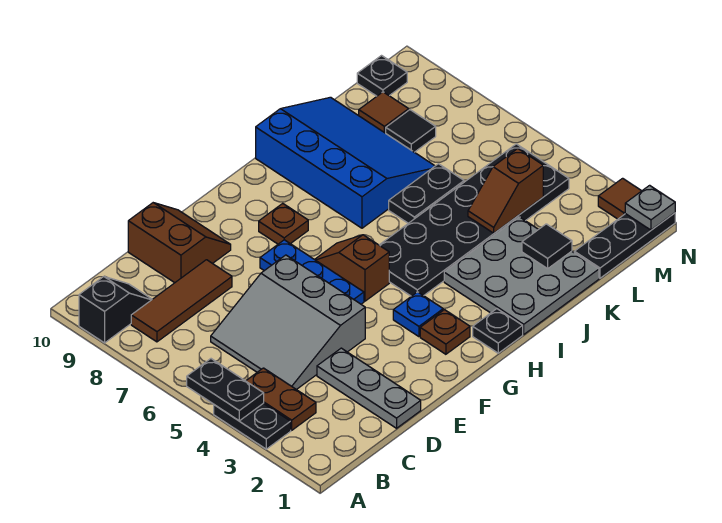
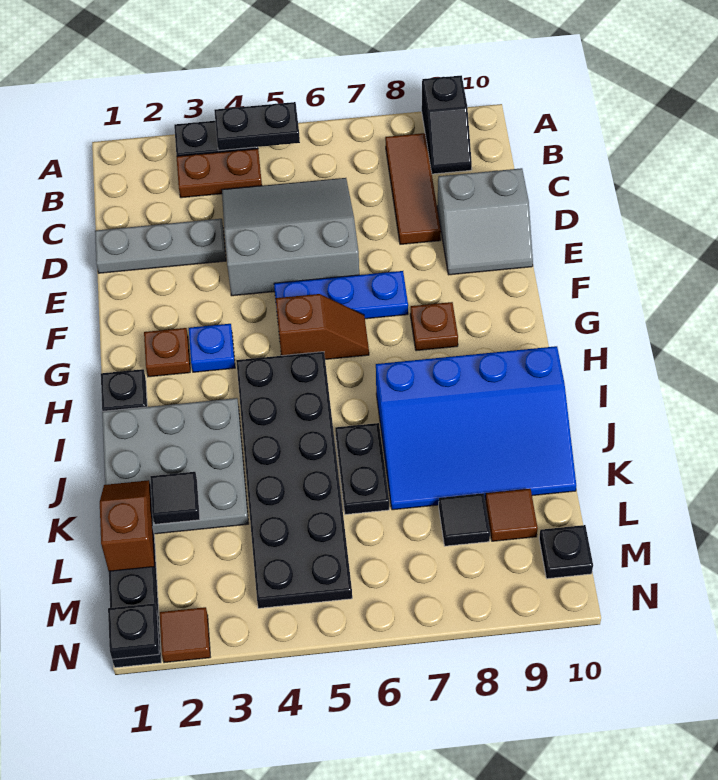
brown slope D9:E10 level 1 top D -> grey slope D9:E10 level 1 top D
brown slope K4:L4 level 2 top L -> brown slope K1:L1 level 2 top L
grey plate N1 level 2 -> black plate N1 level 2

